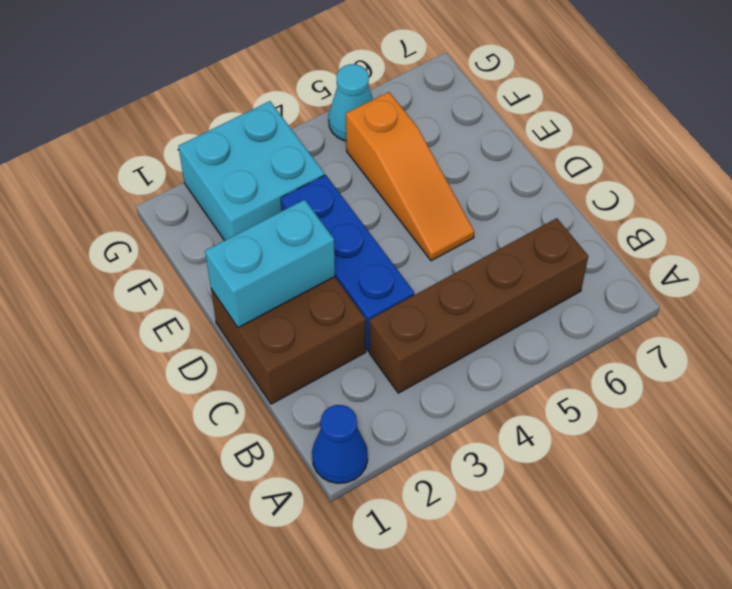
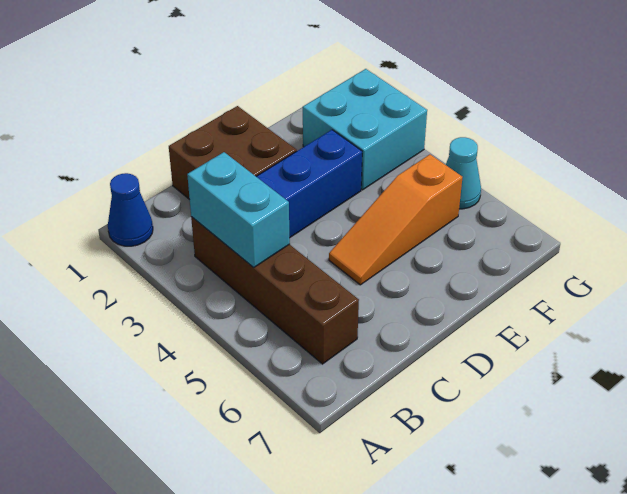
cyan brick D1:D2 level 2 -> cyan brick B3:B4 level 2

